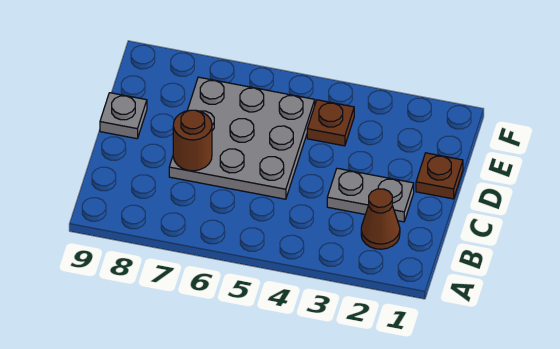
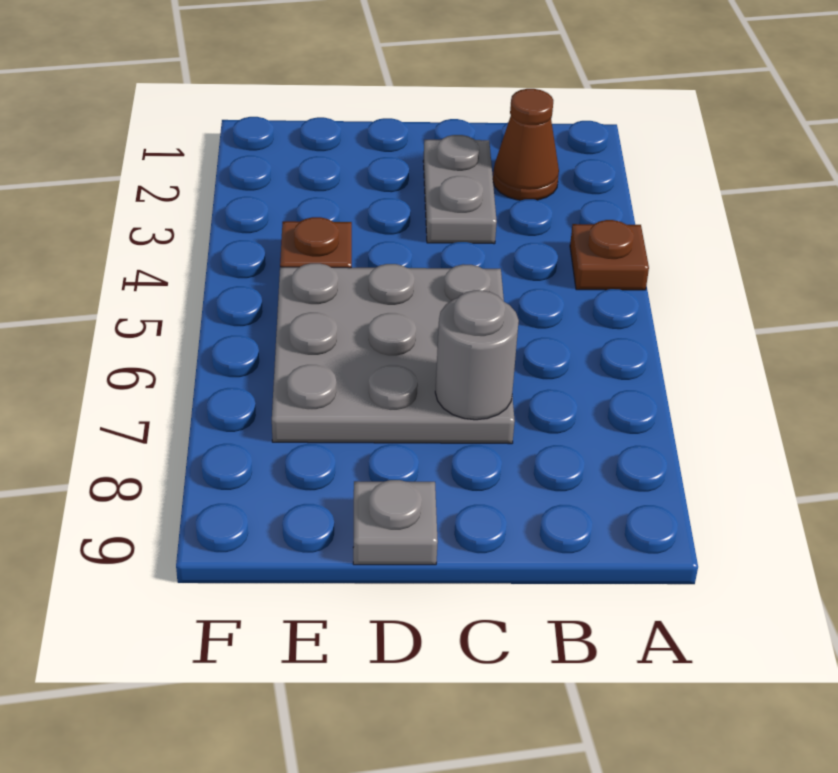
brown round brick C7 level 2 -> grey round brick C7 level 2
brown plate D1 level 1 -> brown plate A4 level 1

